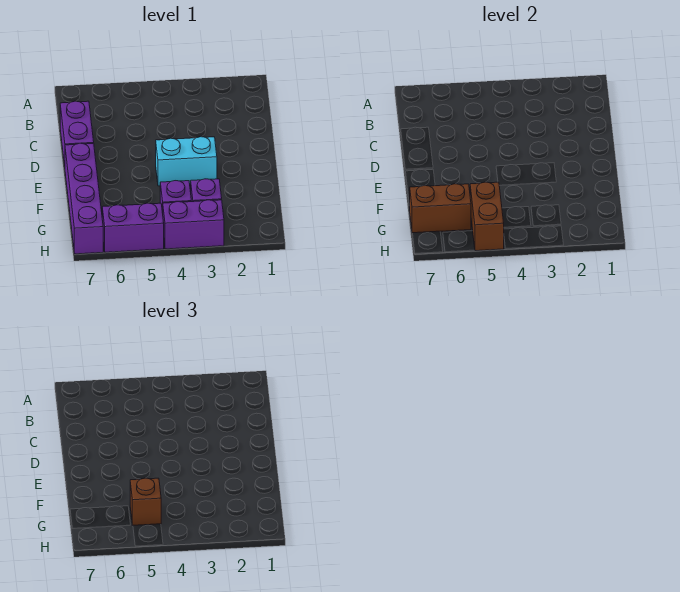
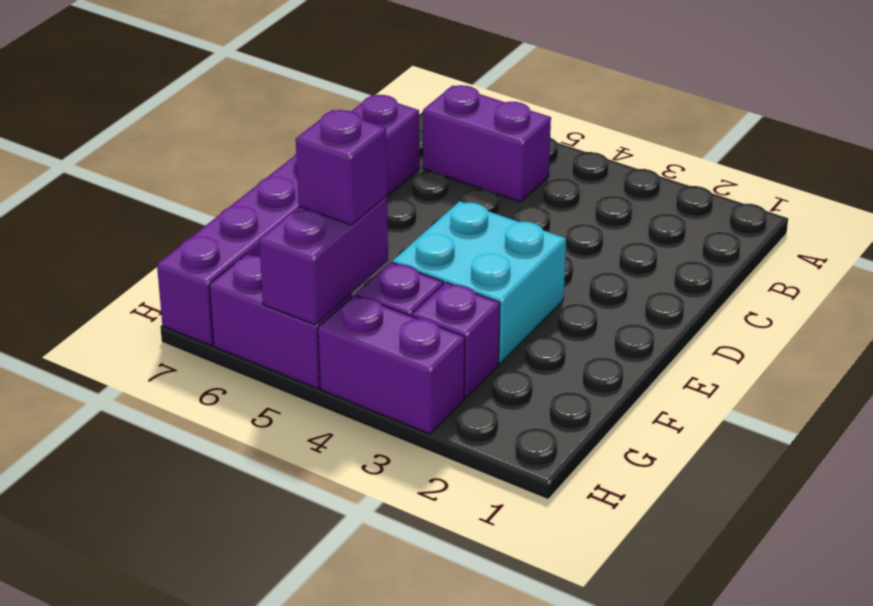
none -> purple brick B5:B6 level 1
cyan brick E3:E4 level 1 -> cyan brick E3:F4 level 1
brown brick G5:H5 level 2 -> purple brick G5:H5 level 2
brown brick G5 level 3 -> purple brick G5 level 3
brown brick G6:G7 level 2 -> none

